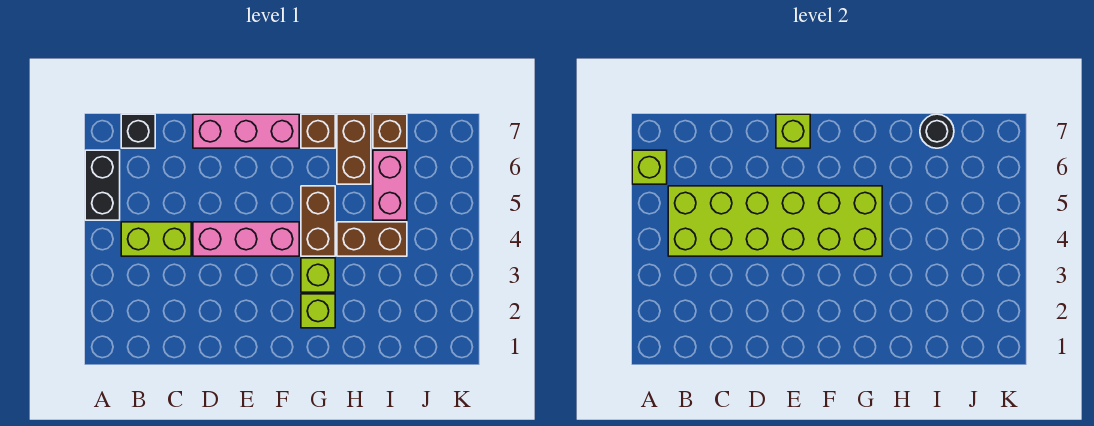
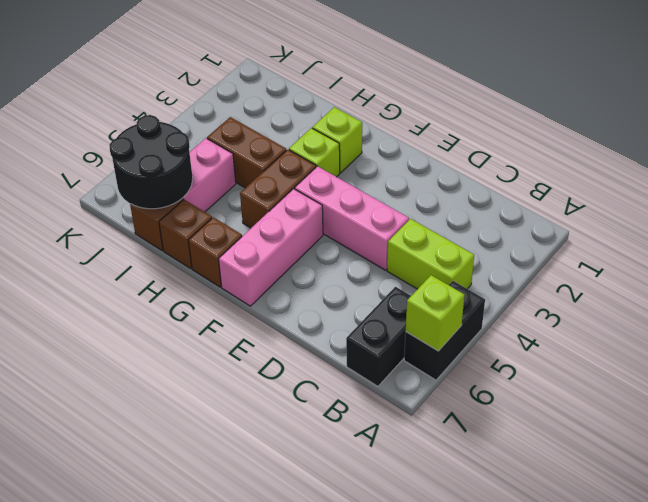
lime brick B4:G5 level 2 -> none
black brick B7 level 1 -> black brick B6:B7 level 1
pink brick D7:F7 level 1 -> pink brick F5:F7 level 1
lime brick E7 level 2 -> none
brown brick H6:H7 level 1 -> brown brick H7 level 1
black round brick I7 level 2 -> black round brick I6:J7 level 2

